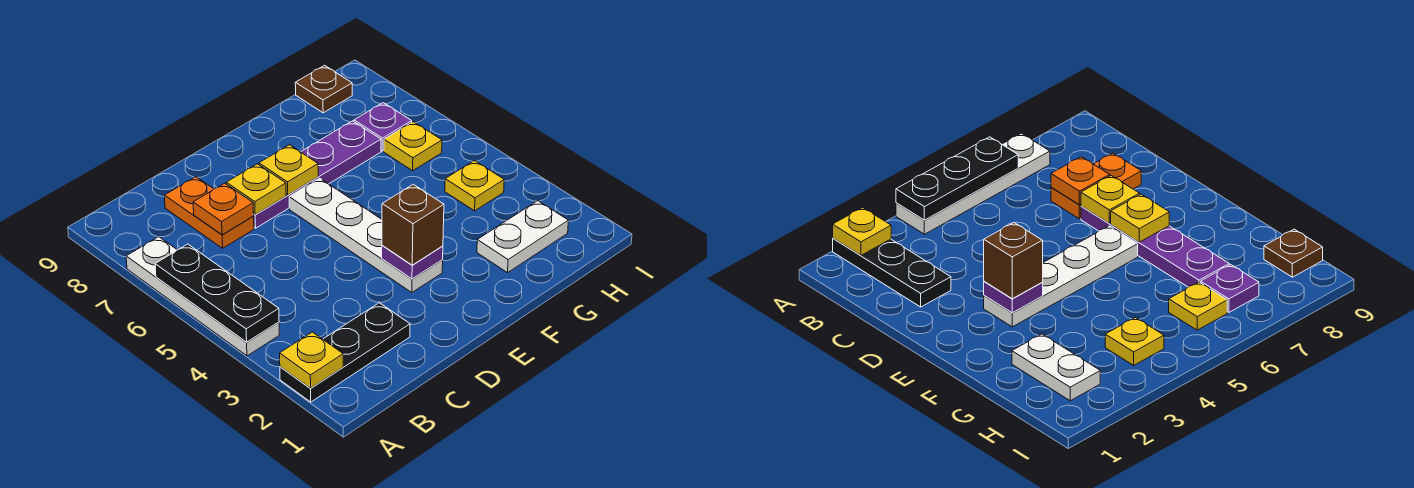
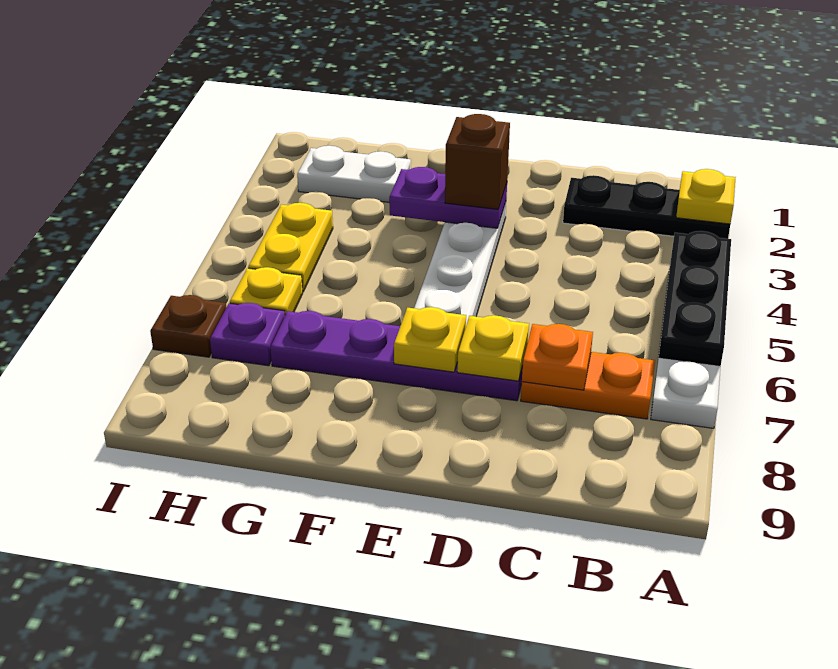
orange plate C7:C8 level 1 -> orange plate B7:C7 level 1
purple plate E3 level 2 -> purple plate E3:F3 level 2
yellow plate H4 level 1 -> yellow plate H4:H5 level 1
brown plate H9 level 1 -> brown plate I7 level 1

